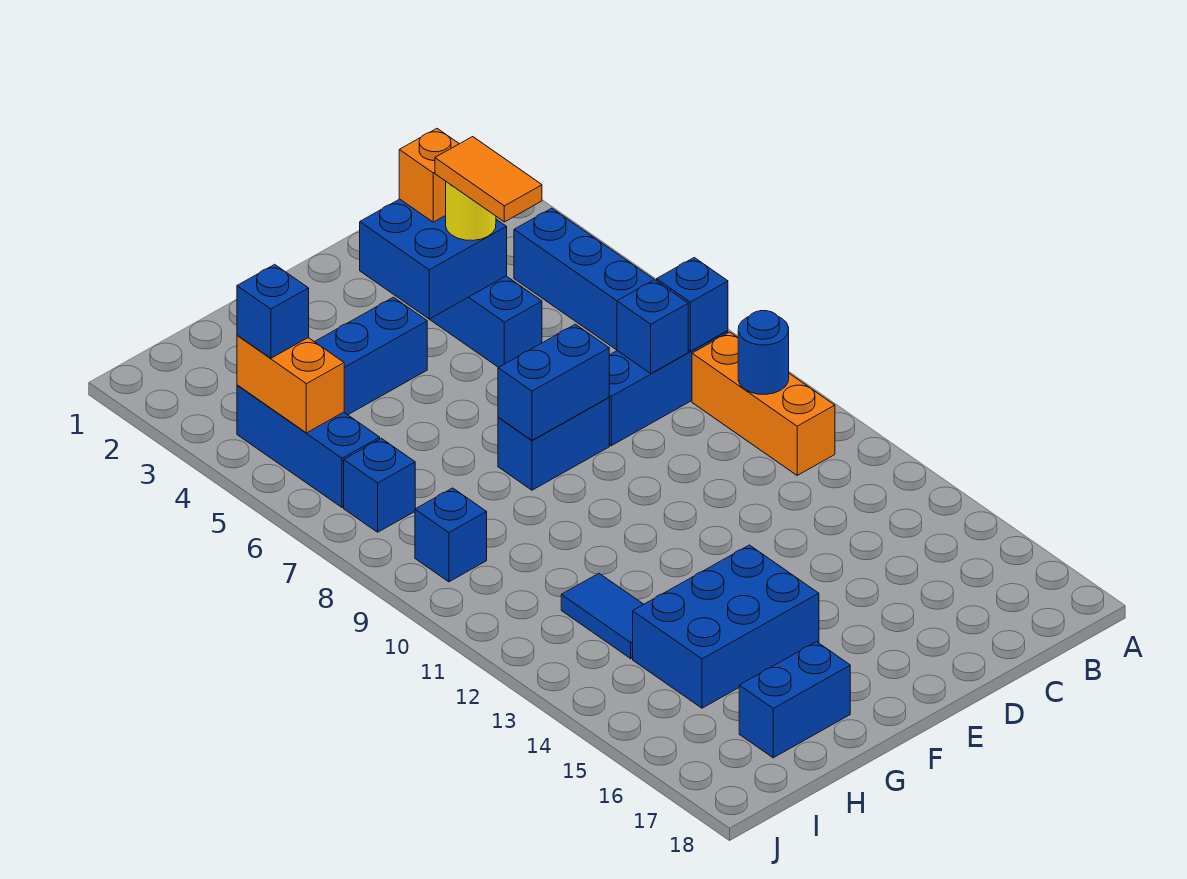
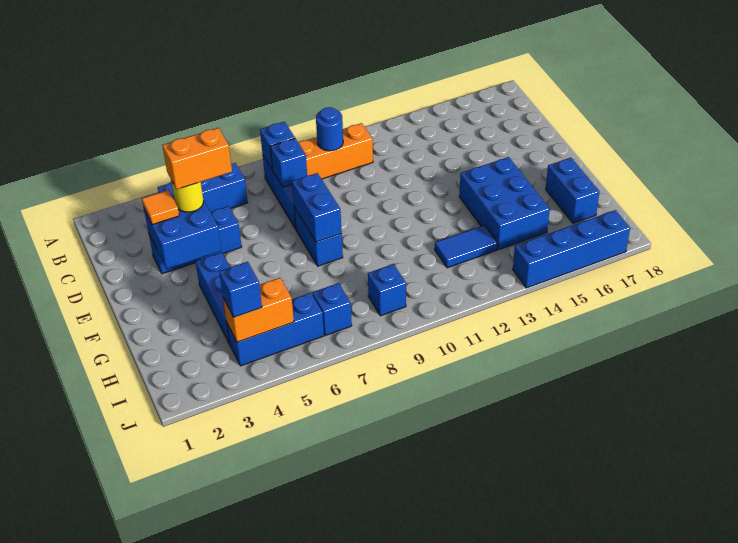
orange brick D3 level 3 -> orange tile D3 level 3
orange tile D4:D5 level 4 -> orange brick D4:D5 level 4
none -> blue brick J14:J17 level 1

